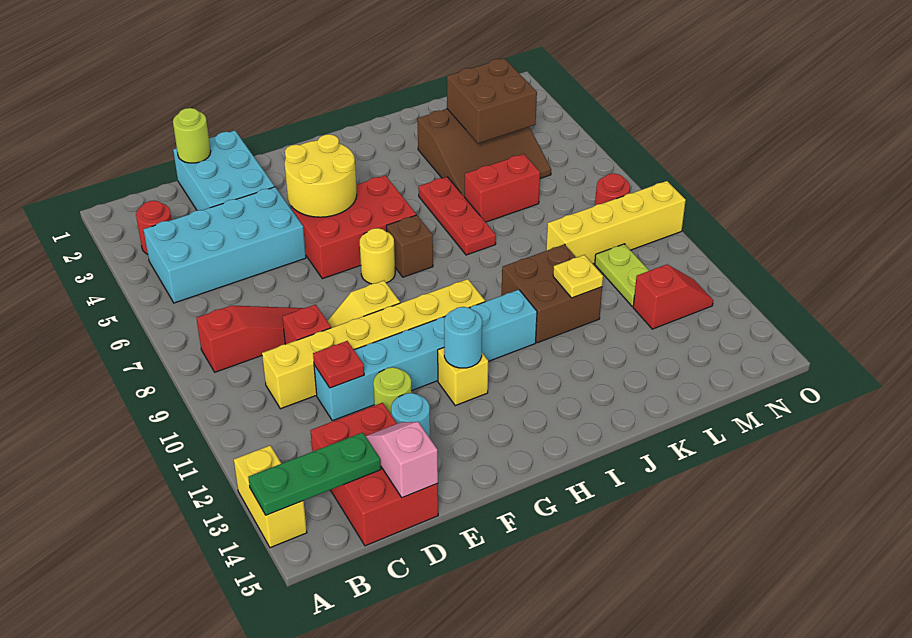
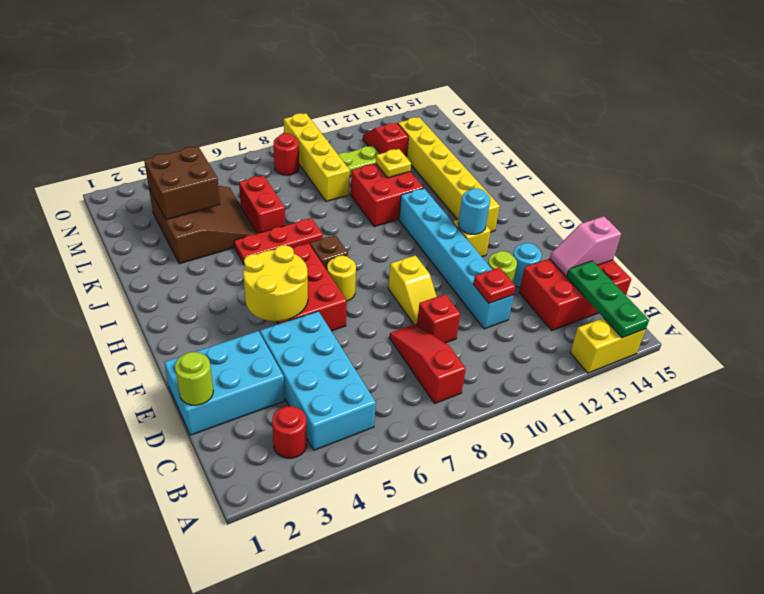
yellow brick C10:H10 level 1 -> yellow brick H13:M13 level 1
brown brick J10:K11 level 1 -> red brick J10:K11 level 1

